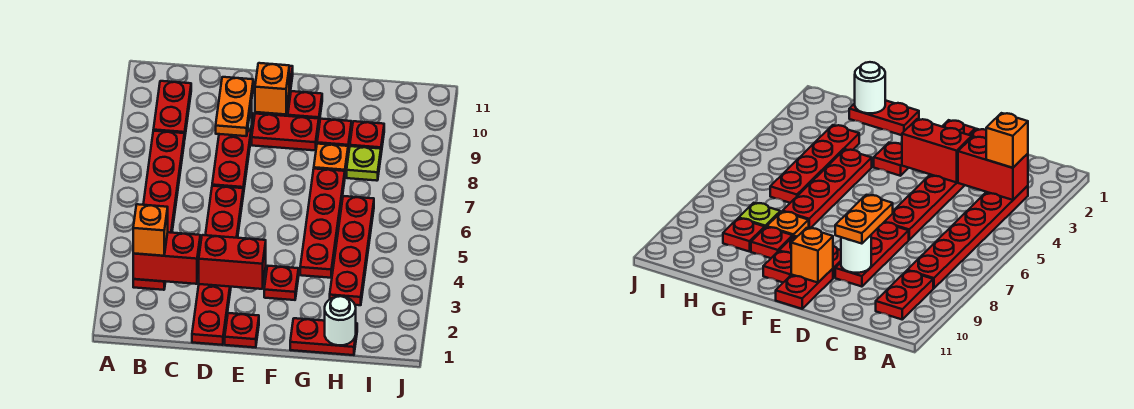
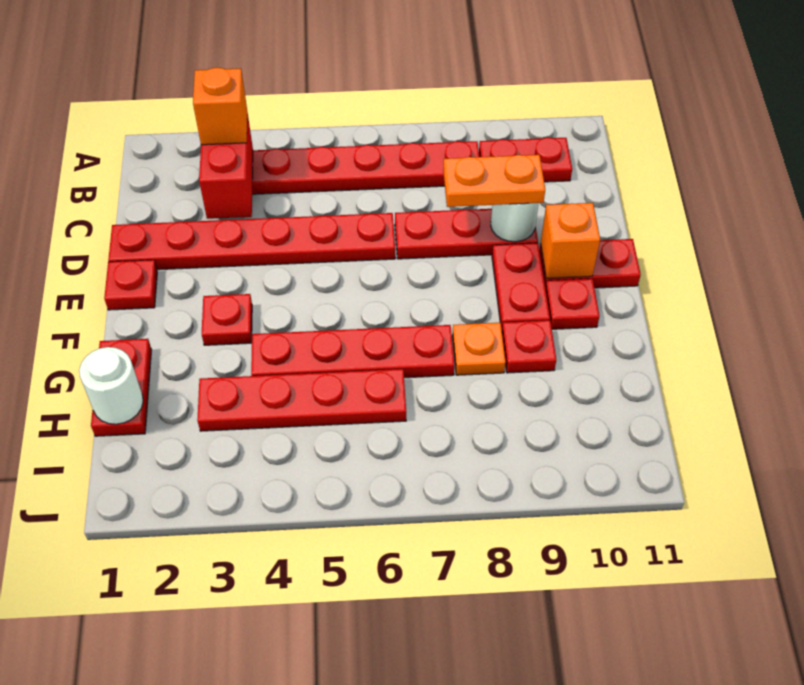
red brick D3:E3 level 2 -> none
lime plate H8 level 1 -> none
red plate H9 level 1 -> none

